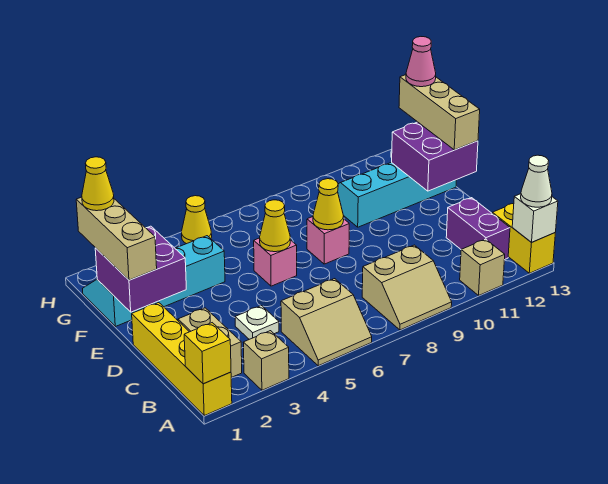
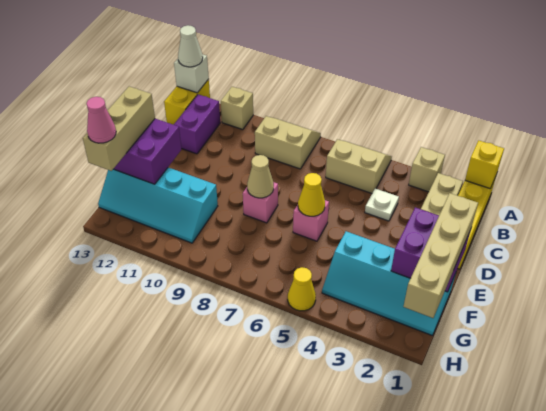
tan brick E1:G1 level 3 -> tan brick E1:H1 level 3
yellow cone E8 level 2 -> tan cone E8 level 2
yellow cone G1 level 4 -> none

